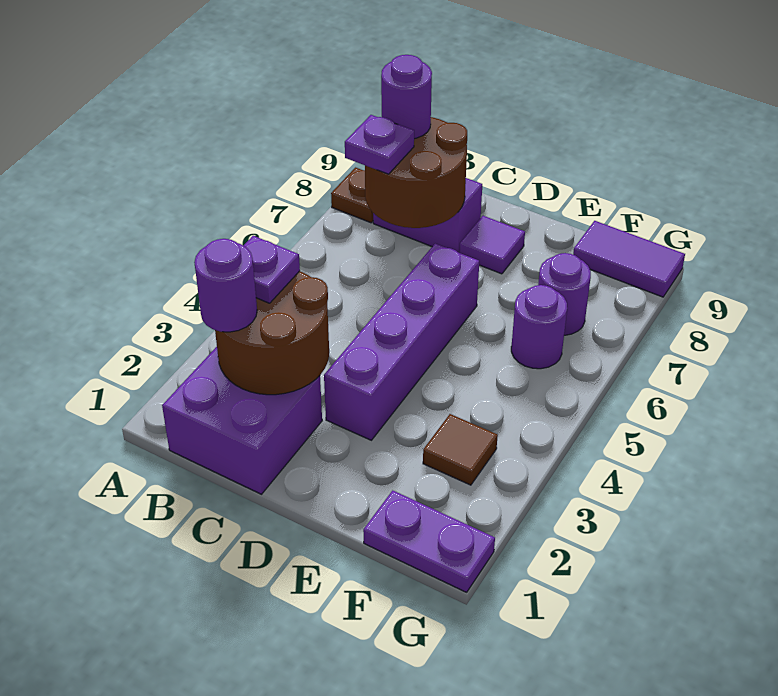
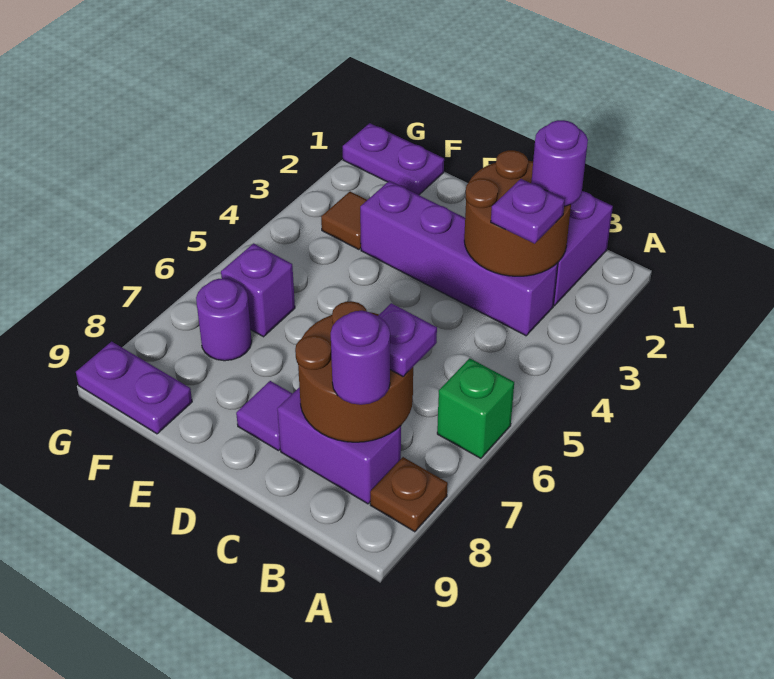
none -> green brick A6 level 1
purple brick D3:D6 level 1 -> purple brick B3:E3 level 1
purple round brick F6 level 1 -> purple brick F6 level 1
purple tile F9:G9 level 1 -> purple plate F9:G9 level 1

